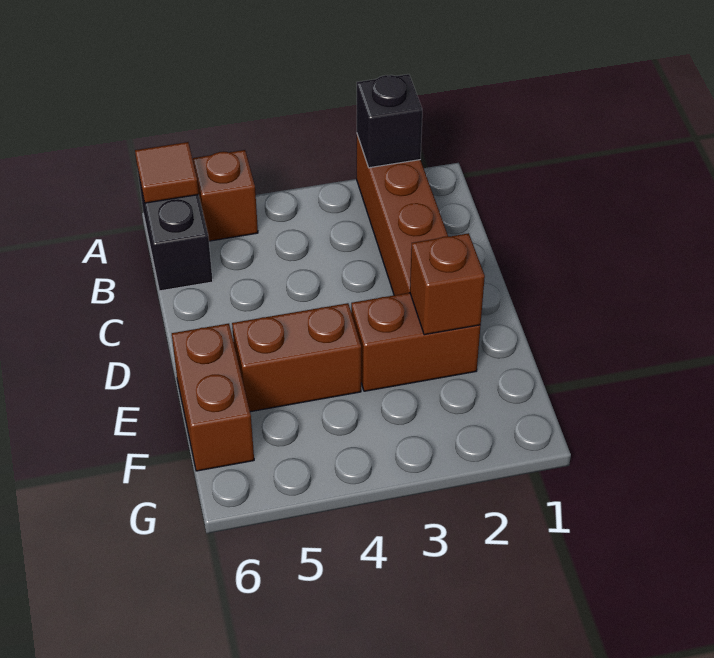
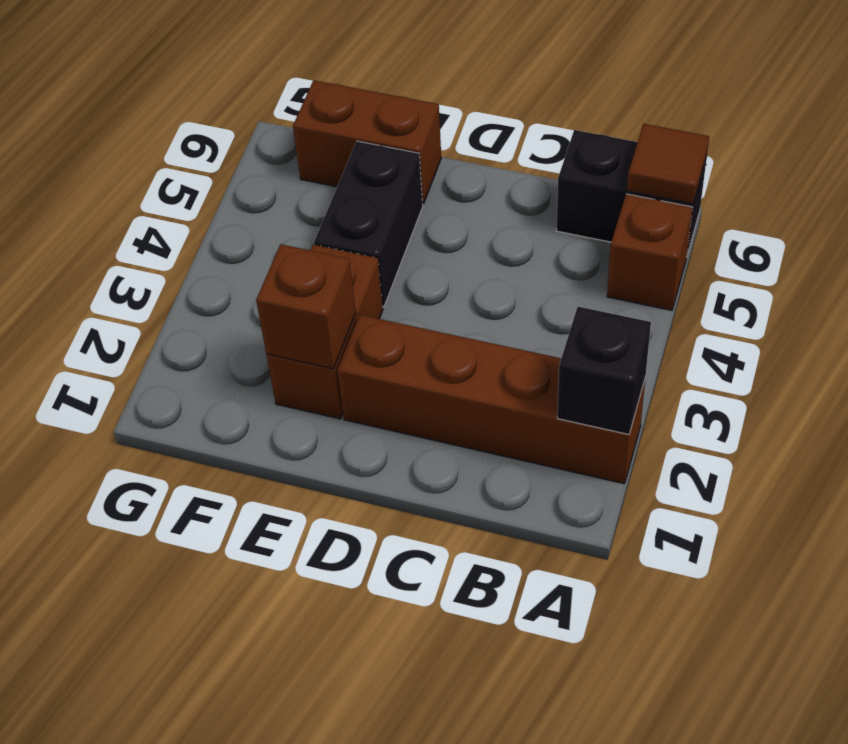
brown brick E4:E5 level 1 -> black brick E4:E5 level 1

